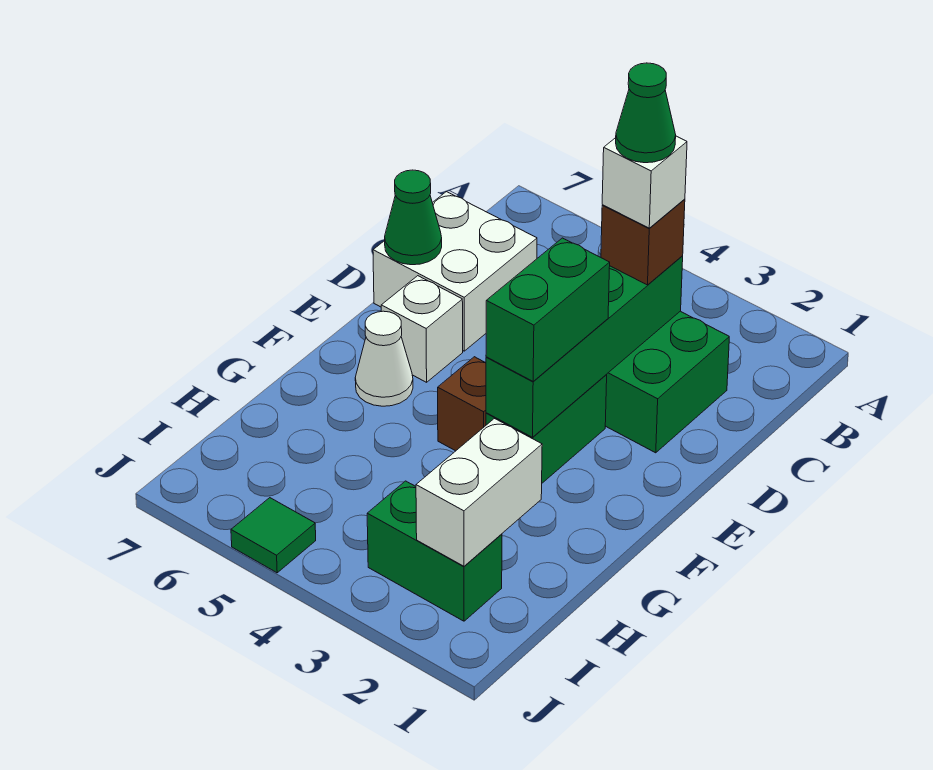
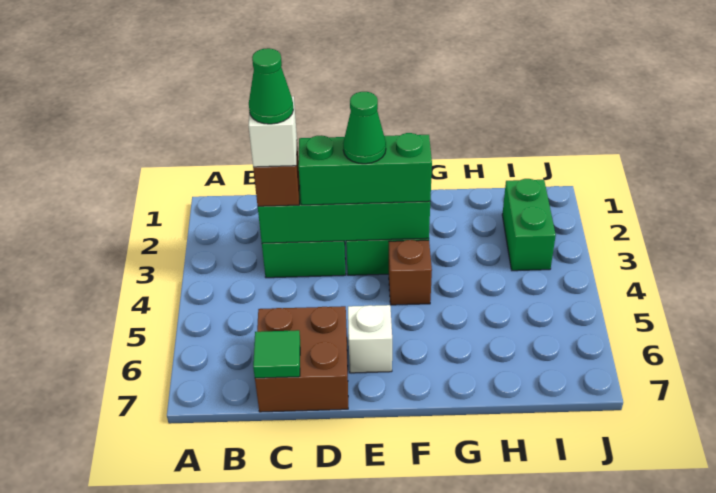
white brick C6:D7 level 1 -> brown brick C6:D7 level 1
green cone D7 level 2 -> green cone E3 level 4
green brick E3:F3 level 3 -> green brick D3:F3 level 3
white cone F6 level 1 -> none
white brick H2:I2 level 2 -> none
green tile J5 level 1 -> green tile C7 level 2

